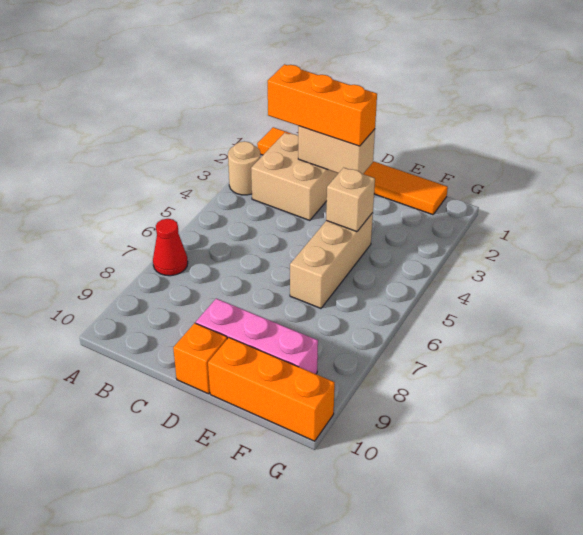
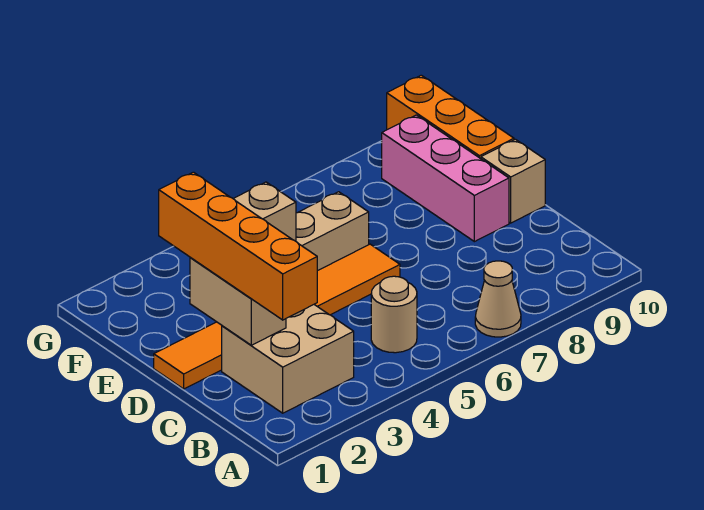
orange tile A1:F1 level 1 -> orange tile D1:D6 level 1
tan round brick A3 level 1 -> tan round brick B5 level 1
red cone A7 level 1 -> tan cone A7 level 1
orange brick B2:D2 level 3 -> orange brick B2:E2 level 3
orange brick D10 level 1 -> tan brick D10 level 1

